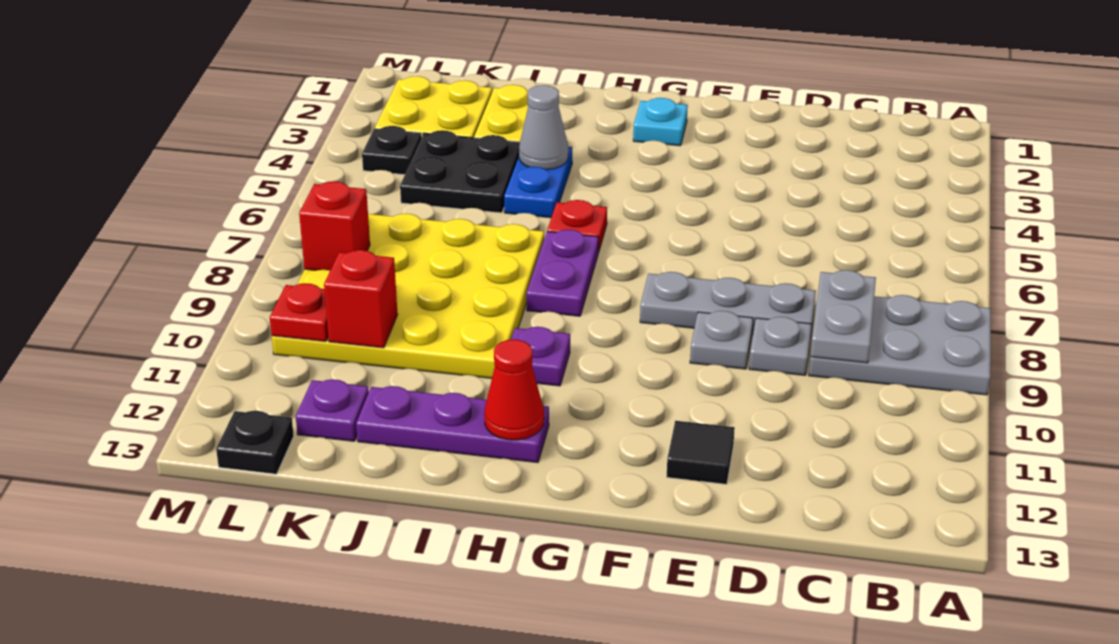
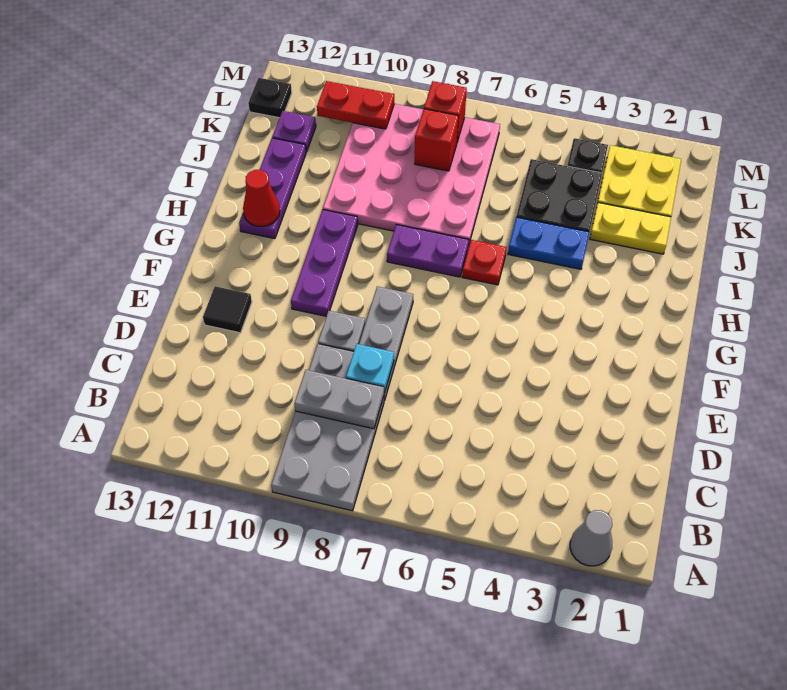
cyan plate G2 level 1 -> cyan plate D8 level 2
purple plate H10 level 1 -> purple plate F10:H10 level 1
grey cone I4 level 2 -> grey cone A2 level 1
yellow plate I7:L10 level 1 -> pink plate I7:L10 level 1
red brick K10 level 2 -> red brick K8 level 2
red plate L10 level 2 -> red plate L10:L11 level 2

